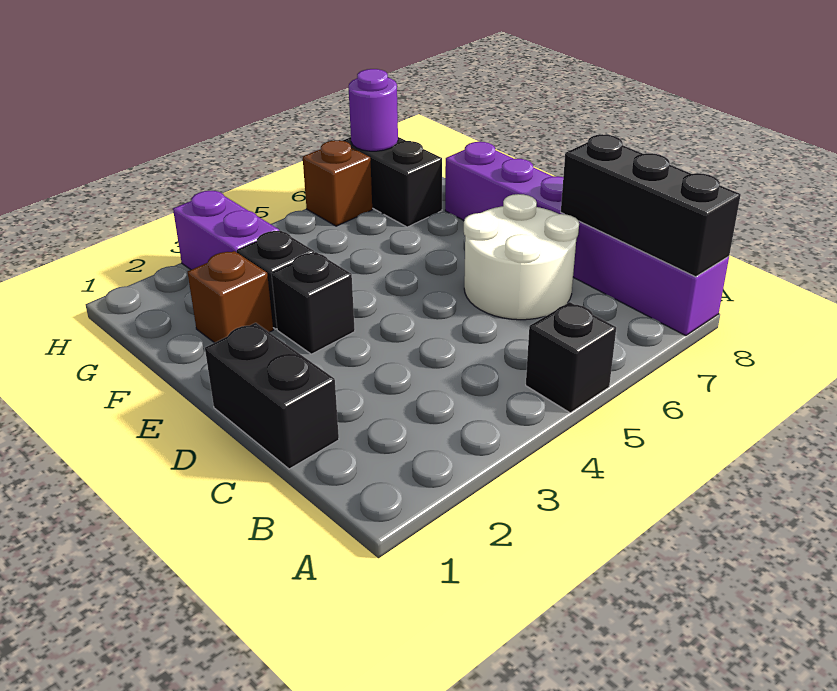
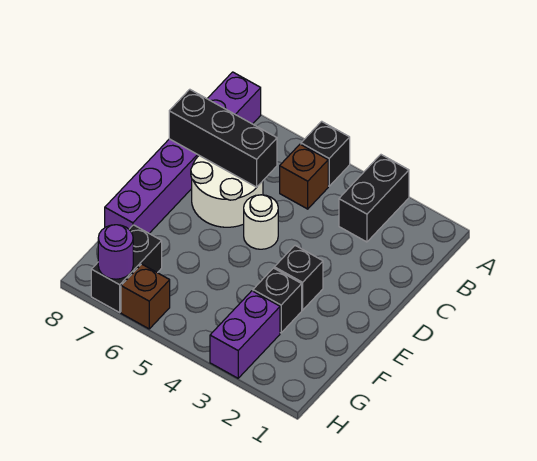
black brick A8:C8 level 2 -> black brick C6:C8 level 2
black brick C1:D1 level 1 -> black brick A3:B3 level 1
none -> white round brick D5 level 1
brown brick F2 level 1 -> brown brick B5 level 1

